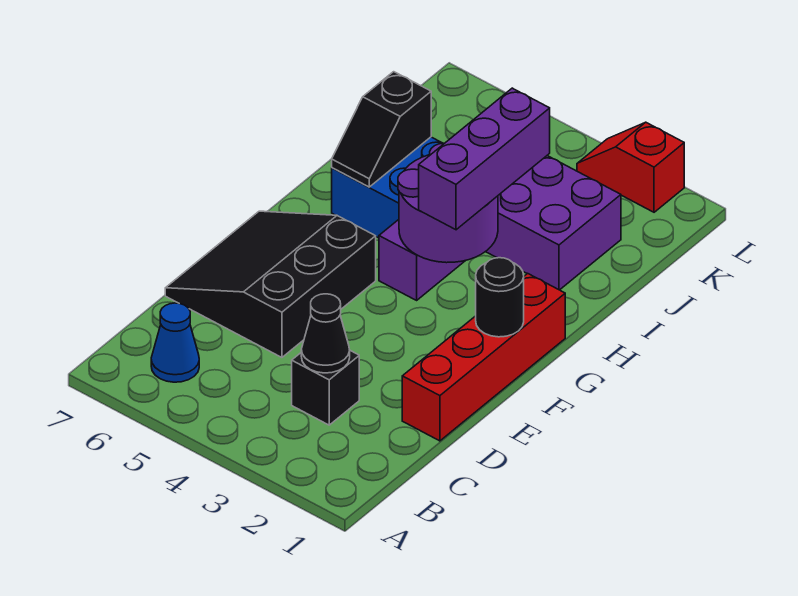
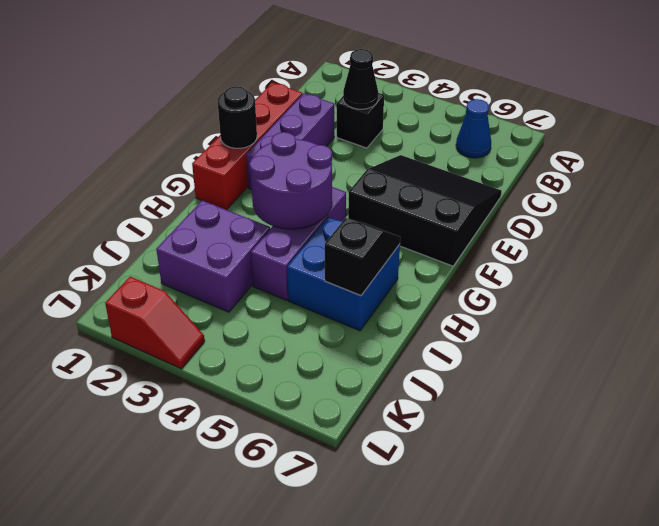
black slope D5:F7 level 1 top 5 -> black slope D5:F7 level 1 top F
purple brick G3:I3 level 3 -> purple brick D2:F2 level 1

